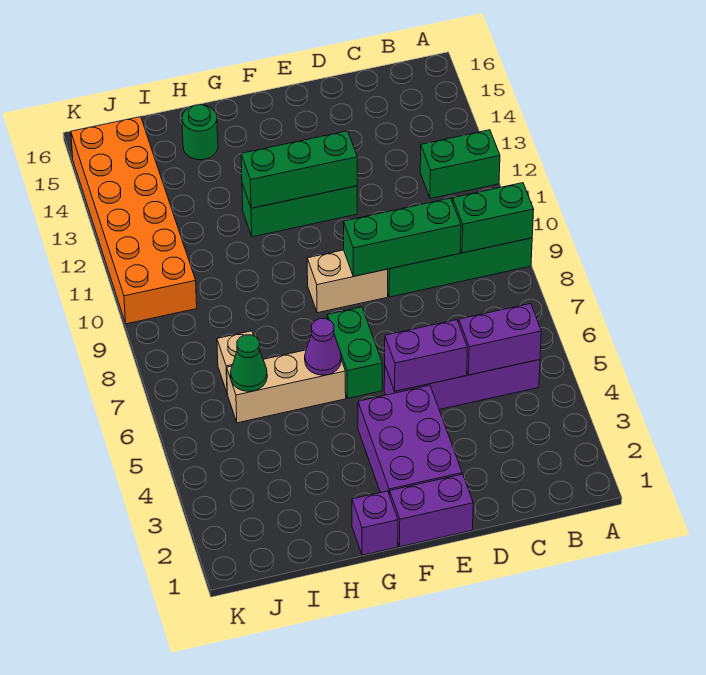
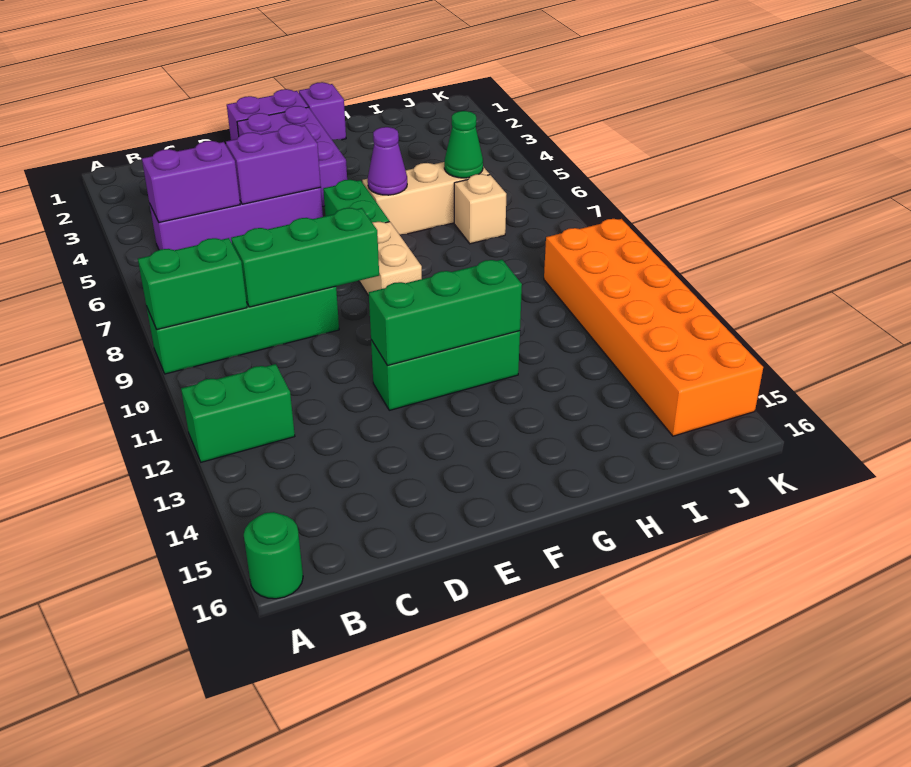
tan brick E9:F9 level 1 -> tan brick F8:F9 level 1
green round brick H15 level 1 -> green round brick A16 level 1

